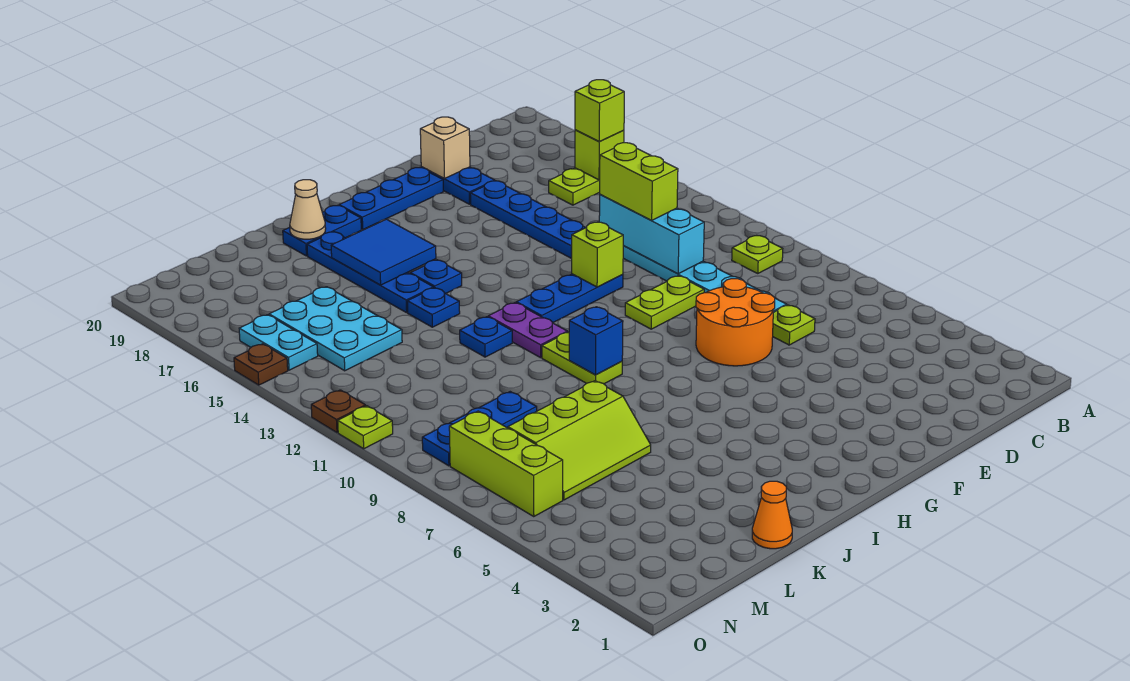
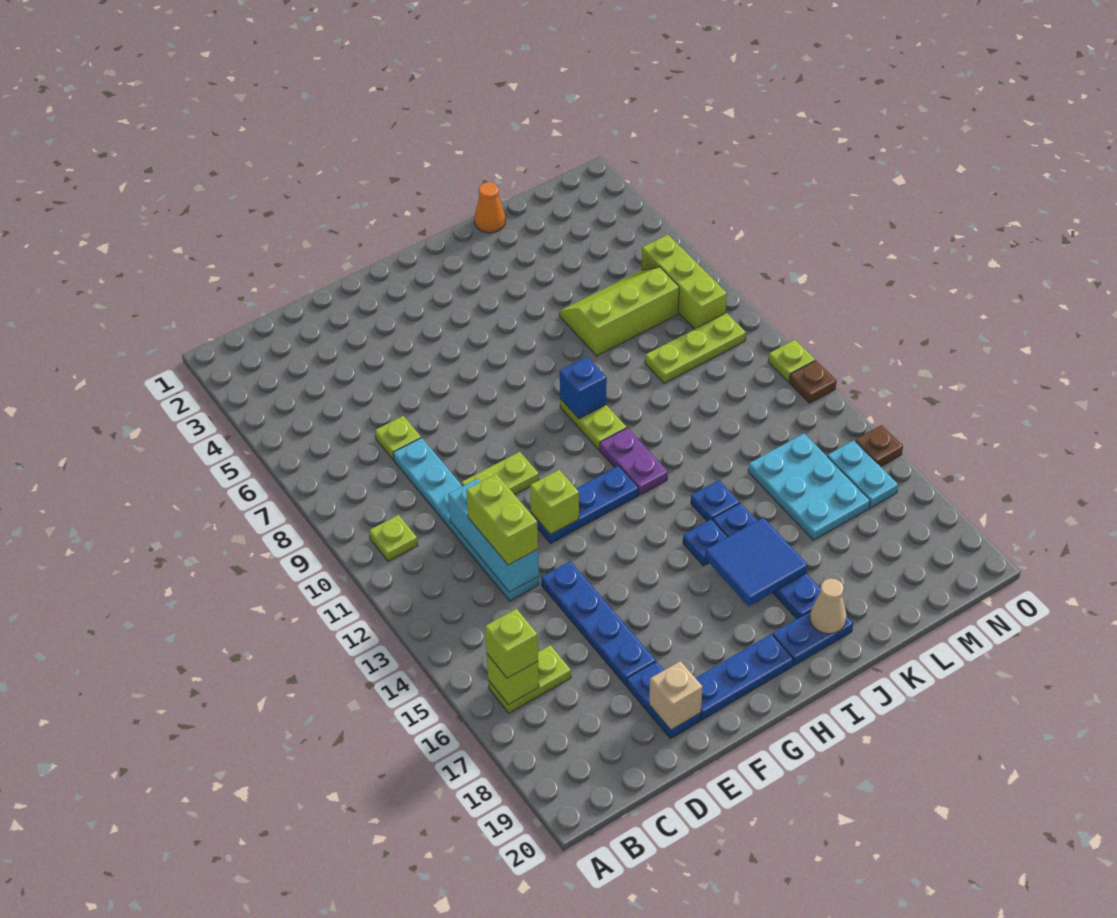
orange round brick E7:F8 level 1 -> none
blue plate J12 level 1 -> none
blue plate L9:N9 level 1 -> lime plate L9:N9 level 1

